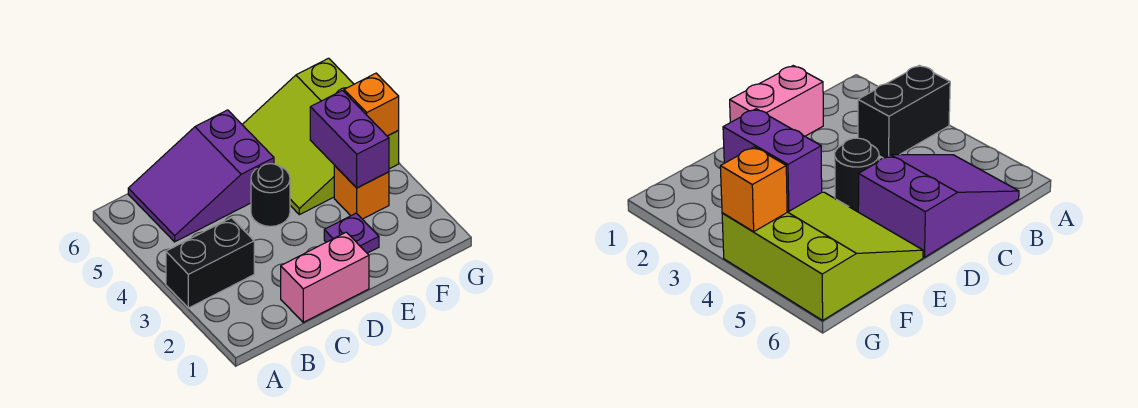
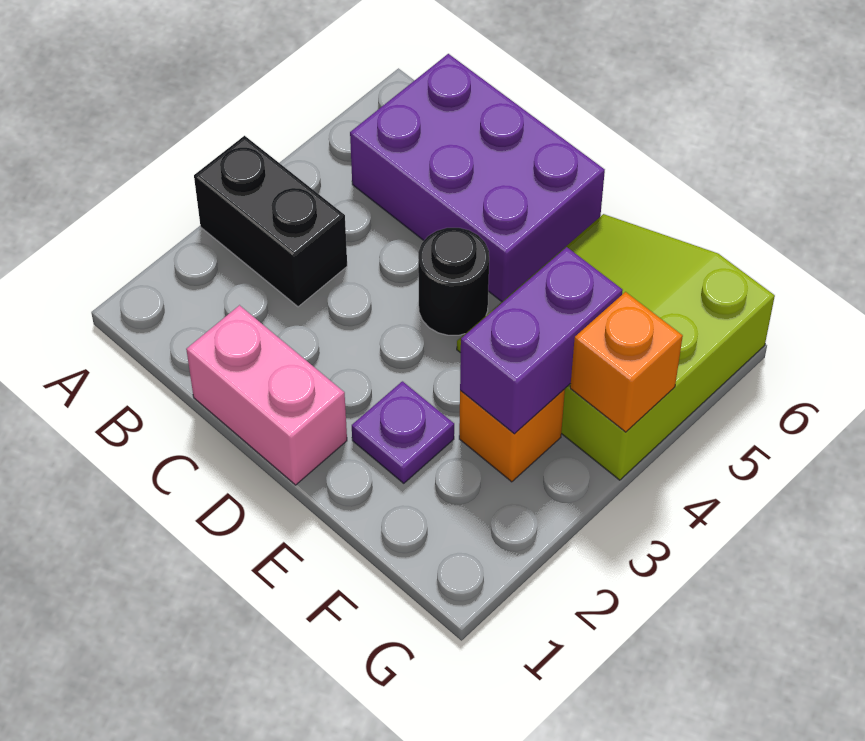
purple slope B5:D6 level 1 top D -> purple brick B5:D6 level 1

